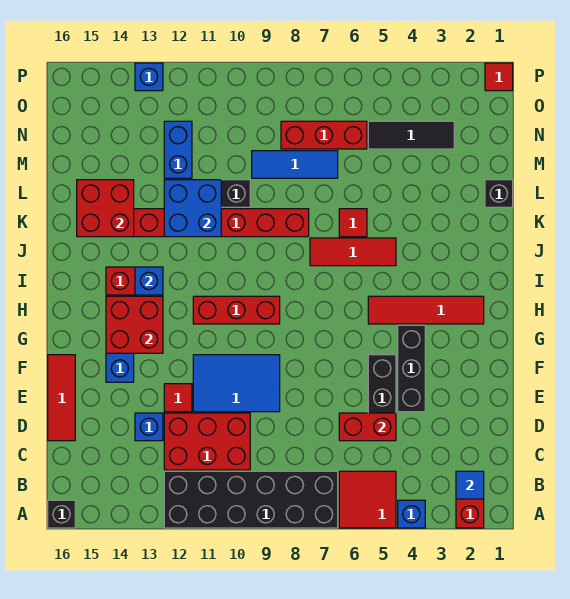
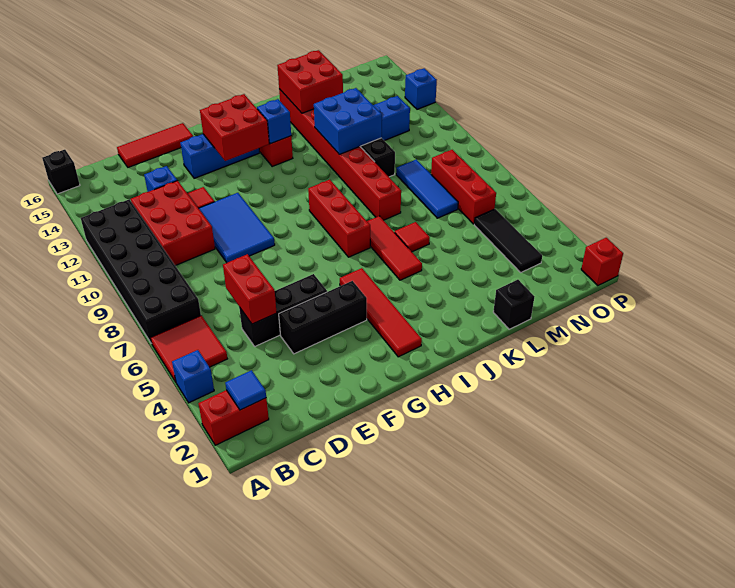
red brick H9:H11 level 1 -> red brick I7:I9 level 1
red tile P1 level 1 -> red brick P1 level 1

